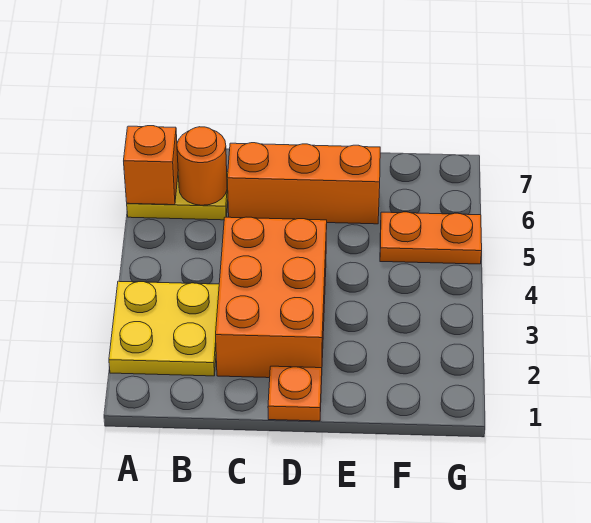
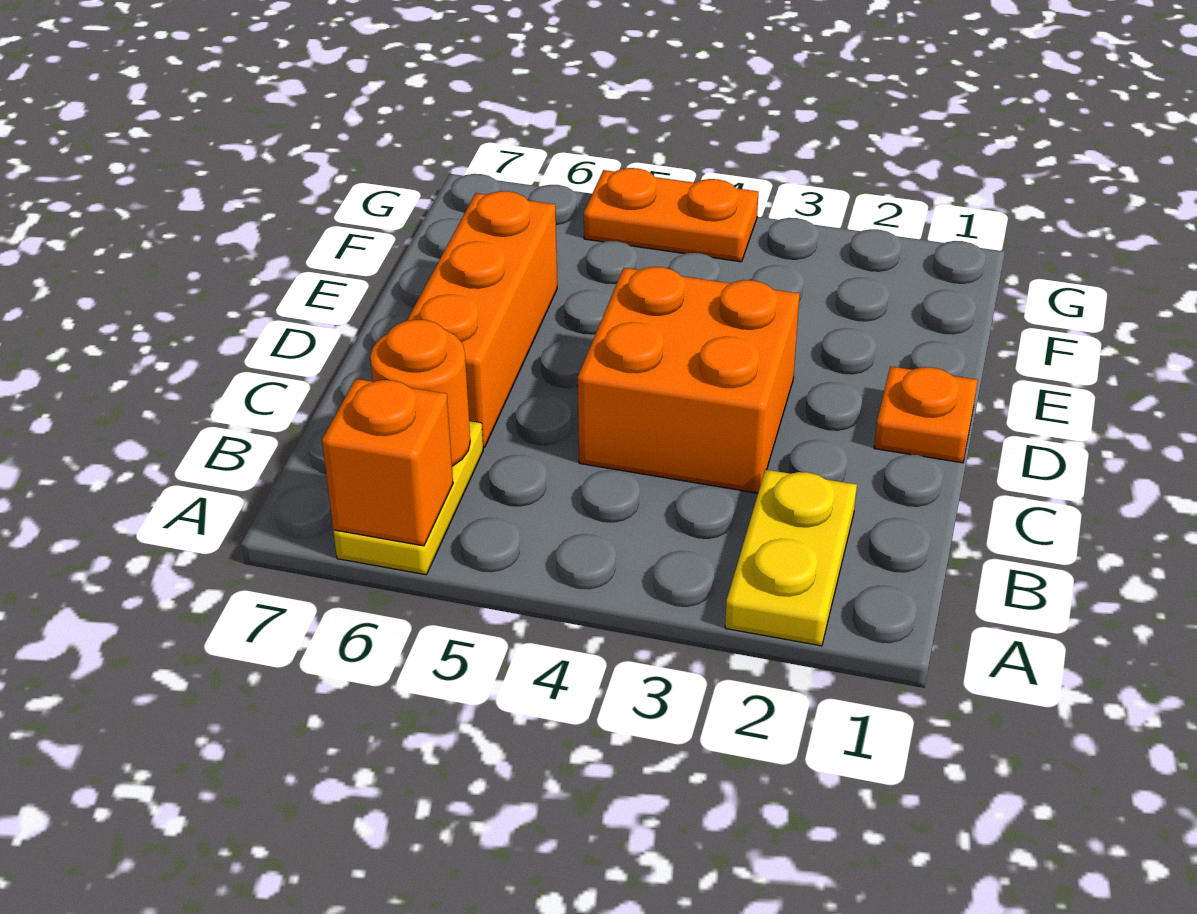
yellow plate A2:B3 level 1 -> yellow plate A2:B2 level 1
orange brick C2:D4 level 1 -> orange brick C3:D4 level 1
orange plate F5:G5 level 1 -> orange plate G4:G5 level 1

